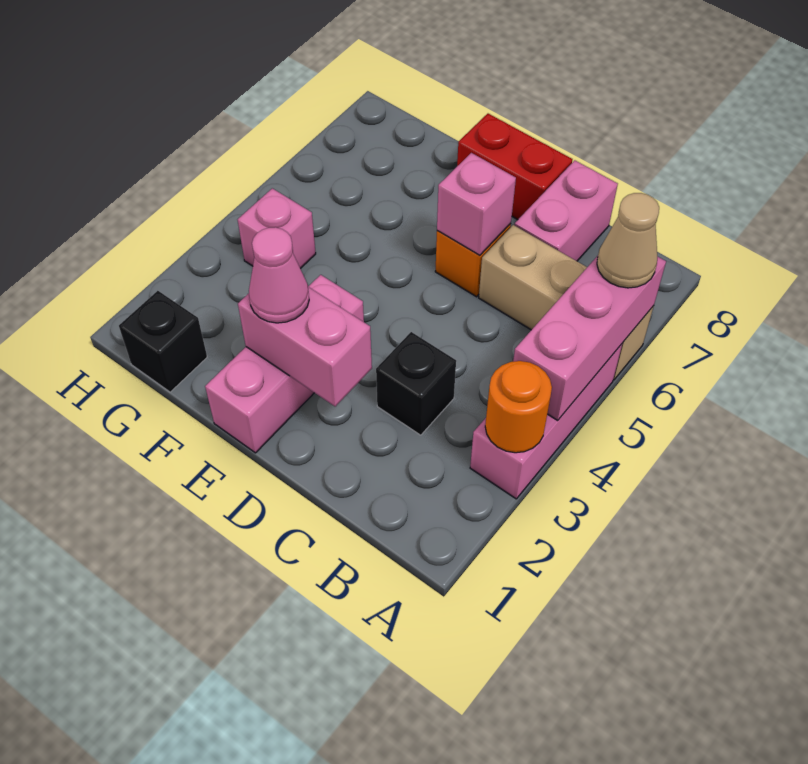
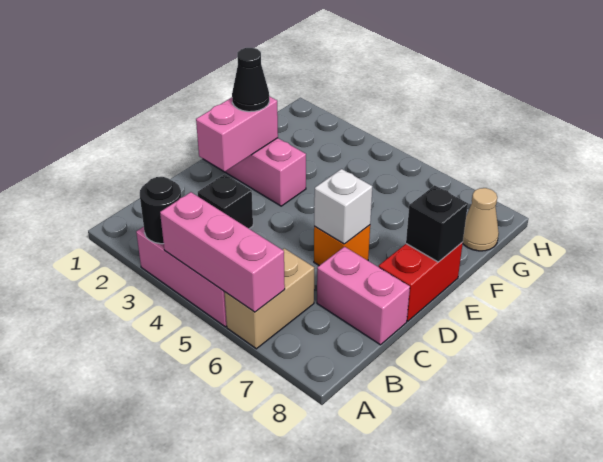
orange round brick A3 level 2 -> black round brick A3 level 2
tan brick A6:C6 level 1 -> tan brick A6:B6 level 1
tan cone A6 level 3 -> tan cone G8 level 1
pink brick D6 level 2 -> white brick D6 level 2
pink cone E2 level 3 -> black cone E2 level 3
black brick G1 level 1 -> black brick E8 level 2
pink brick G4 level 1 -> none

